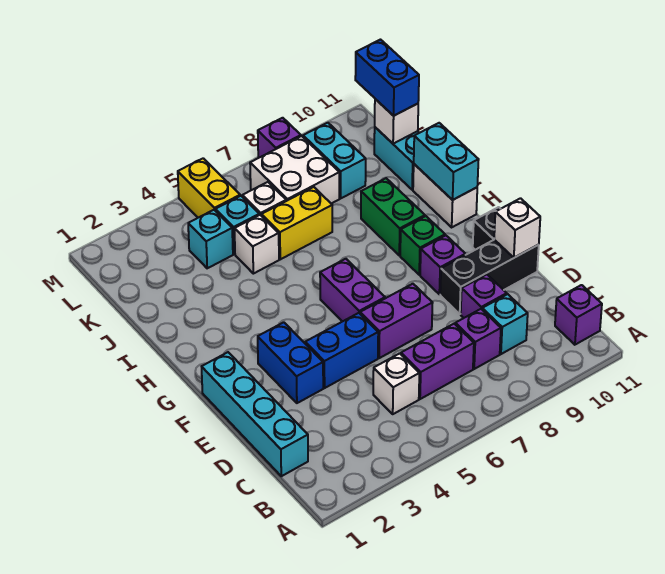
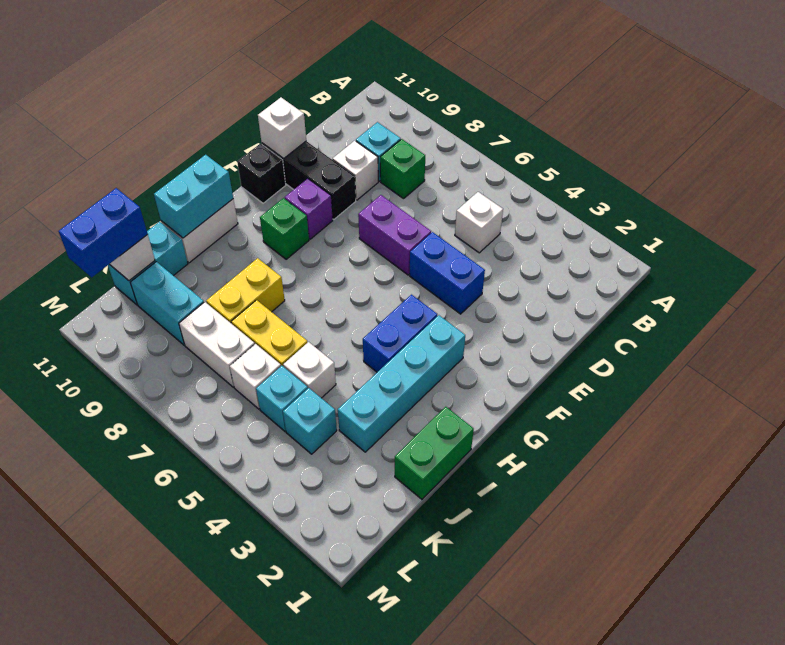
purple brick B11 level 1 -> none
cyan brick C1:F1 level 1 -> cyan brick G3:J3 level 1
purple brick C6:C7 level 1 -> none
purple brick C8 level 1 -> green brick C8 level 1
purple brick D9 level 1 -> white brick D9 level 1
blue brick E3:F3 level 1 -> blue brick G4:H4 level 1
purple brick F6:G6 level 1 -> none
green brick H9:I9 level 1 -> green brick I1:J1 level 1
white brick K7:L8 level 1 -> white brick K7:K8 level 1
cyan brick K9:L9 level 1 -> cyan brick K9:K10 level 1
yellow brick L5:M5 level 1 -> yellow brick I8:J8 level 1
purple brick M8 level 1 -> none

